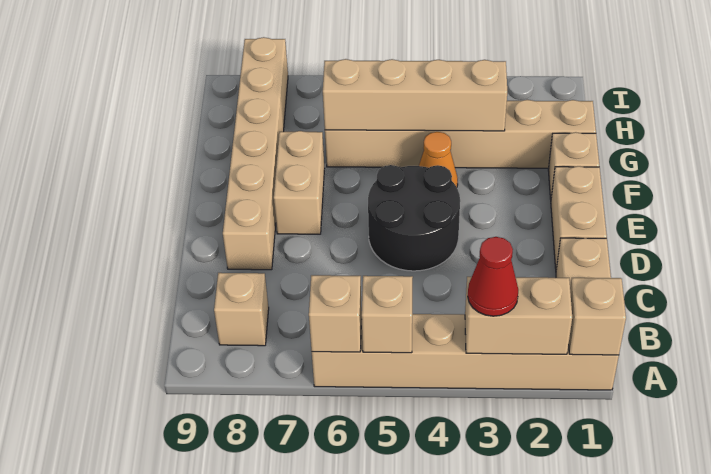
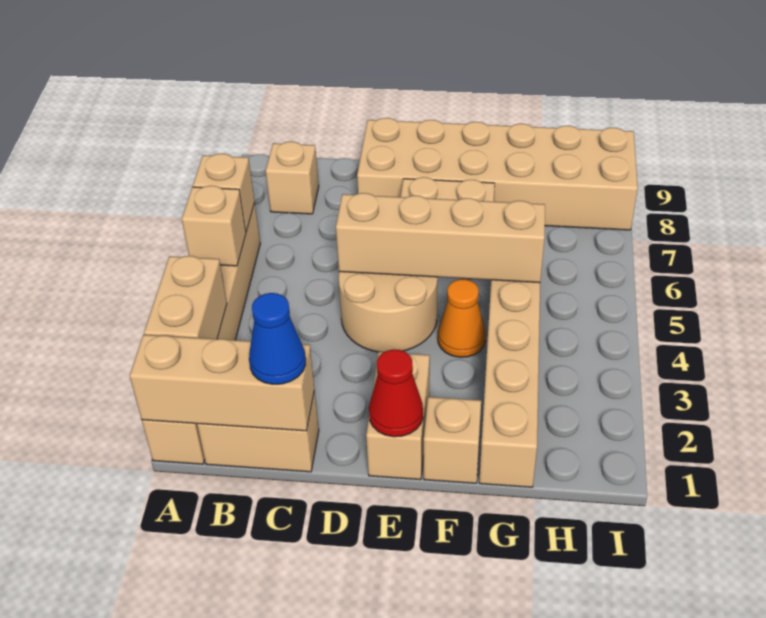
tan brick A1 level 2 -> tan brick A1:C1 level 2
red cone A3 level 3 -> red cone E1 level 2
none -> blue cone C1 level 3
tan brick D1:E1 level 1 -> tan brick E1:E2 level 1
black round brick D4:E5 level 1 -> tan round brick D4:E5 level 1
tan brick D8:I8 level 1 -> tan brick D8:I9 level 1
tan brick G3:G6 level 2 -> tan brick D5:G5 level 2

